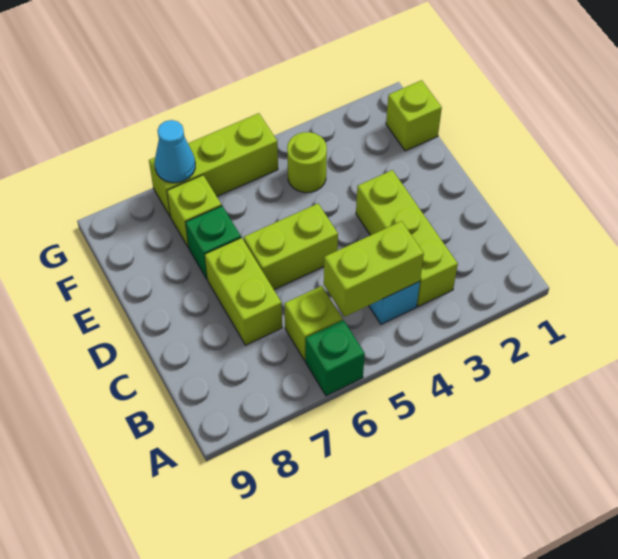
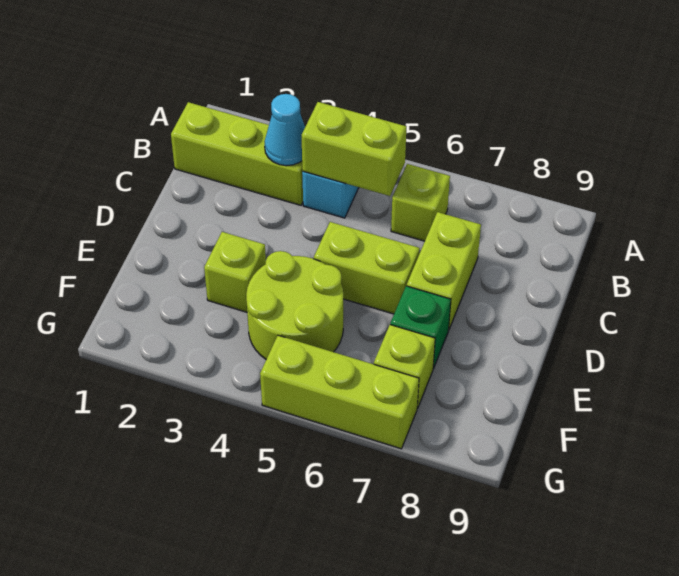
green brick A6 level 1 -> none
lime brick B3:D3 level 1 -> lime brick B1:B3 level 1
lime brick F1 level 1 -> lime brick E3 level 1
lime round brick F4 level 1 -> lime round brick E4:F5 level 1
cyan cone G7 level 2 -> cyan cone B3 level 2

